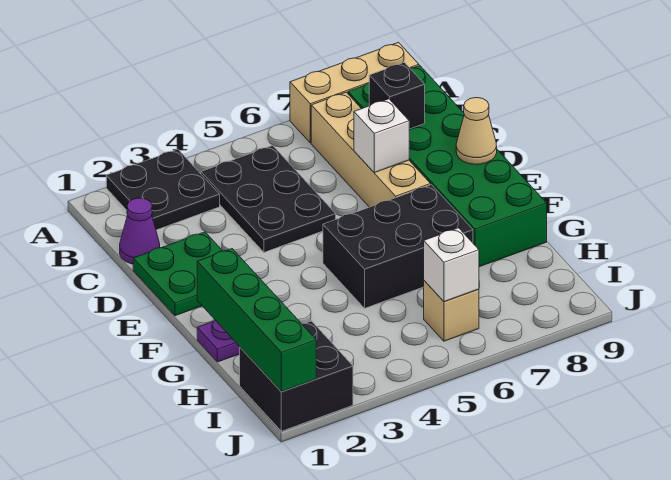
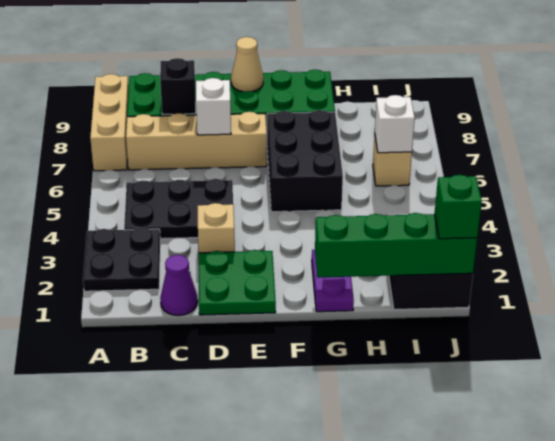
none -> tan brick D3 level 1
none -> green brick J1 level 3

